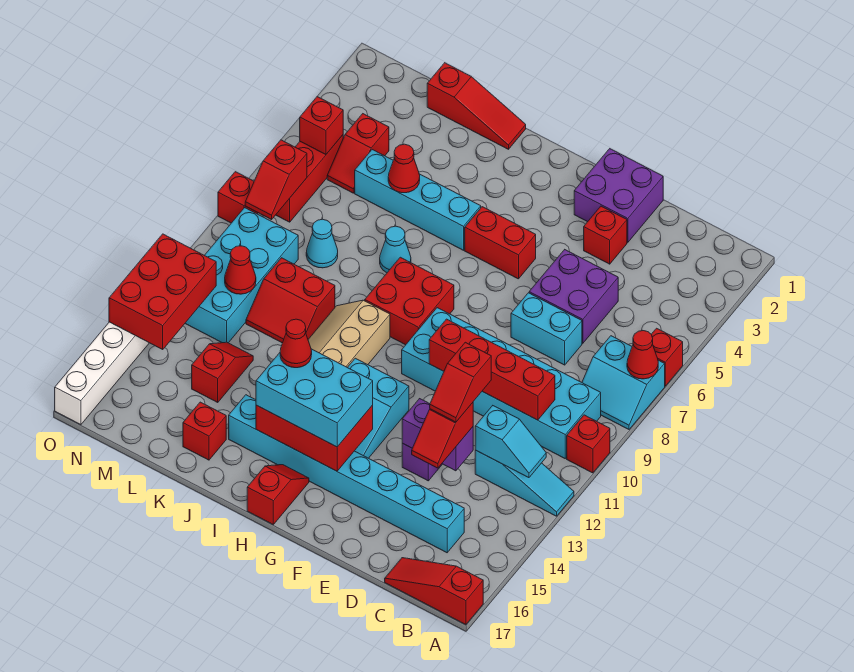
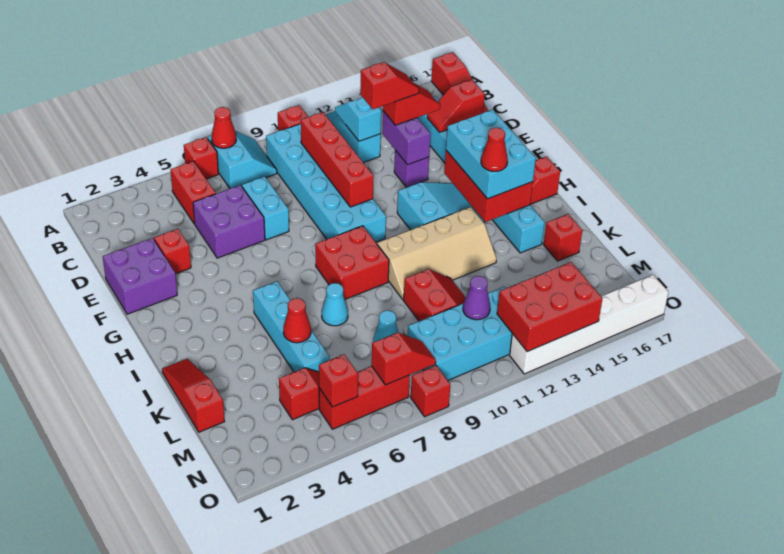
red brick G5:H5 level 1 -> red brick B5:C5 level 1
red slope L13:L14 level 1 top 14 -> red slope D15:D16 level 2 top 16
red cone M11 level 2 -> purple cone M11 level 2

